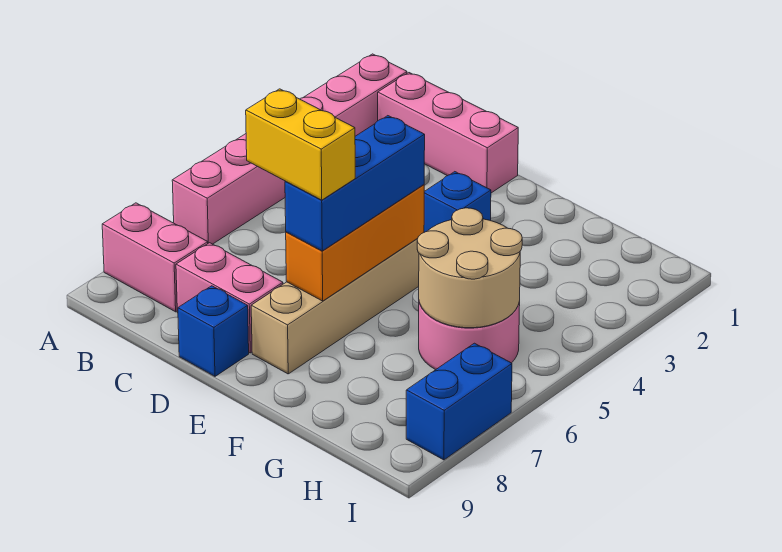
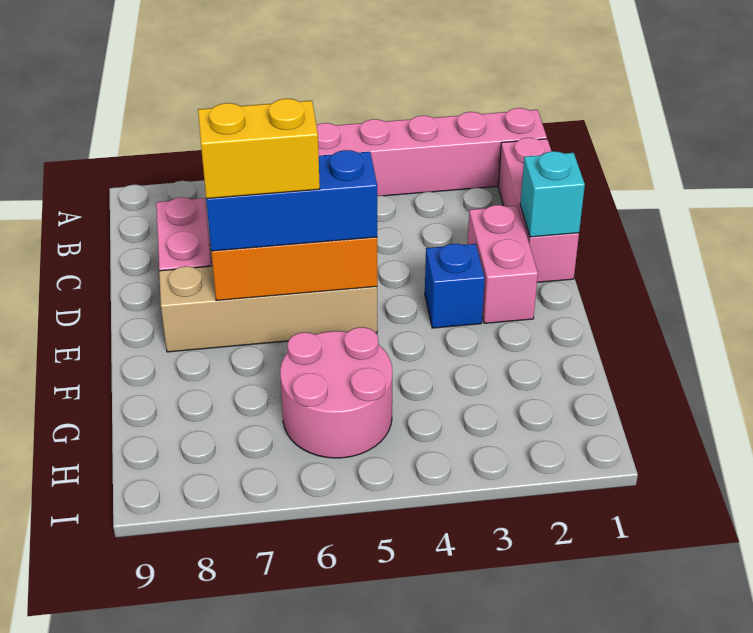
pink brick A8:B8 level 1 -> pink brick D2:E2 level 1
none -> cyan brick D1 level 2
yellow brick D7:E7 level 4 -> yellow brick E6:E7 level 4
blue brick D9 level 1 -> none
tan round brick G5:H6 level 2 -> none
blue brick I7:I8 level 1 -> none

